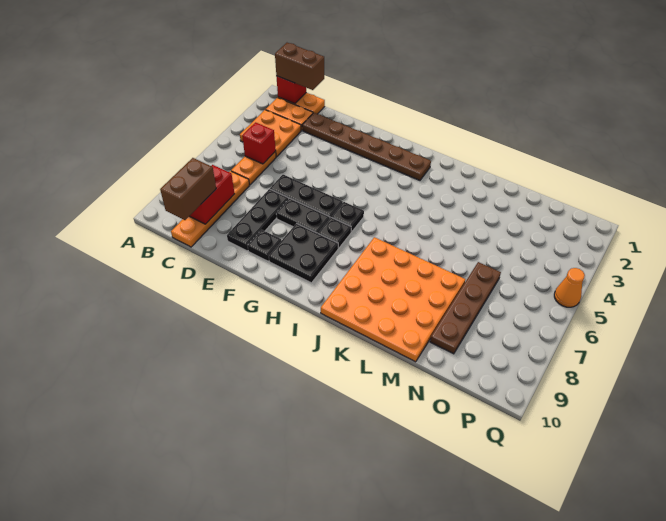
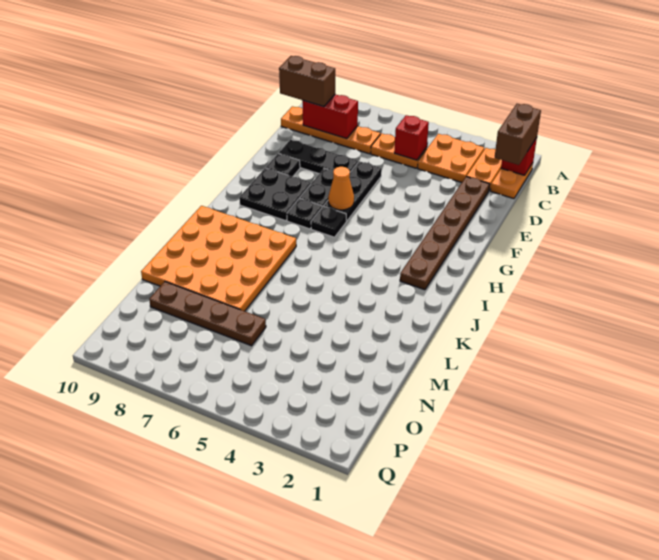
orange cone Q5 level 1 -> orange cone G6 level 2

